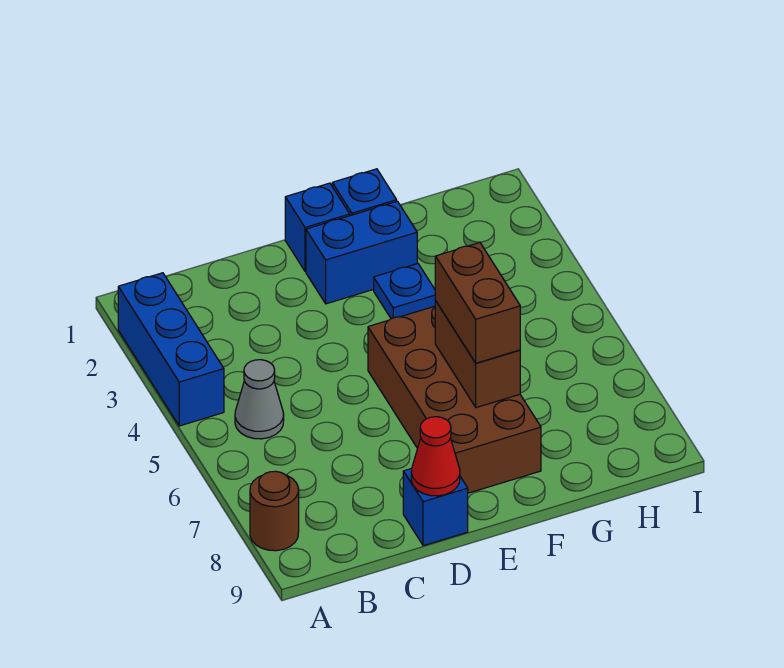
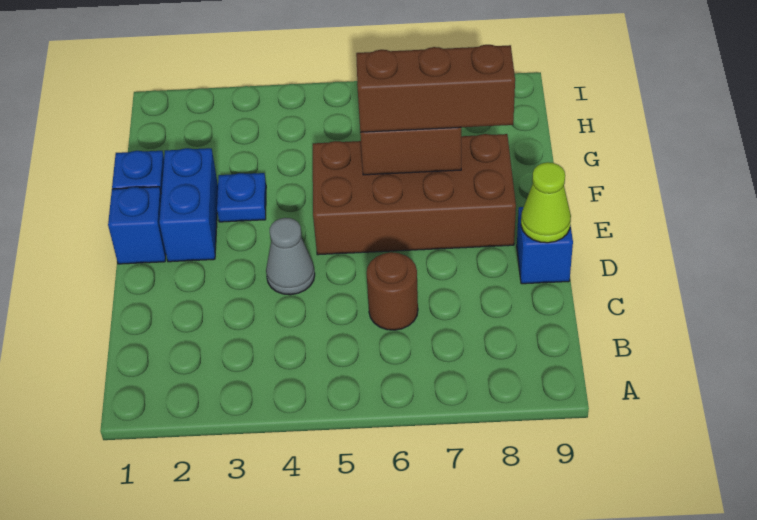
blue brick A2:A4 level 1 -> none
brown round brick A8 level 1 -> brown round brick C6 level 1
grey cone B5 level 1 -> grey cone D4 level 1
red cone D9 level 2 -> lime cone D9 level 2
brown brick F6:F7 level 3 -> brown brick F6:F8 level 3

